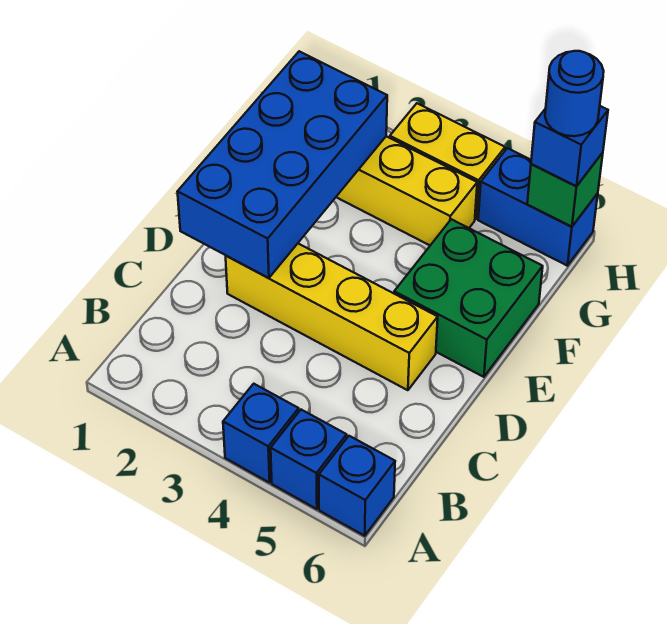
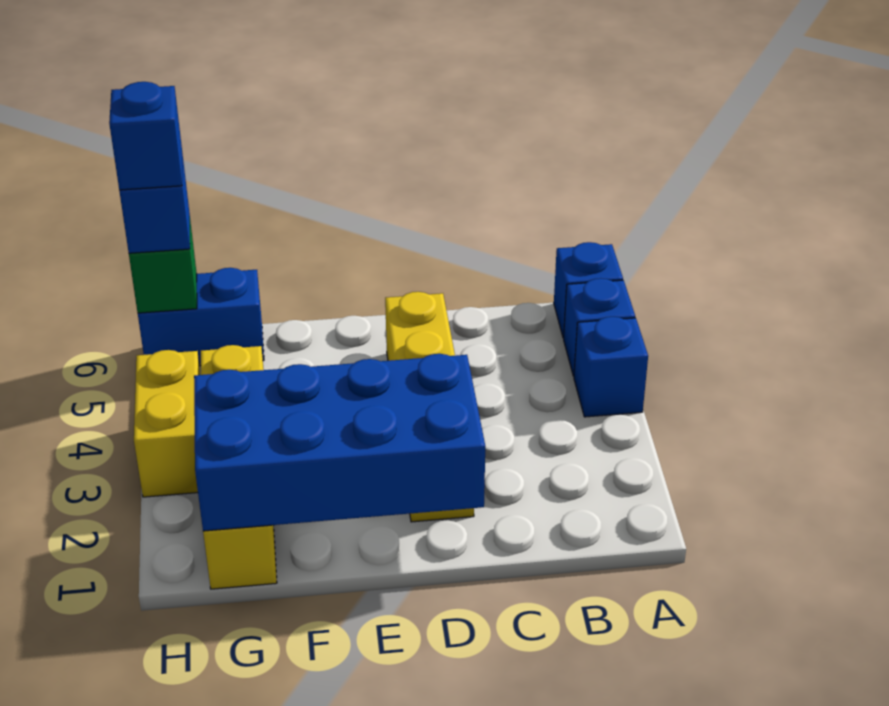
green brick E5:F6 level 1 -> none
blue brick H5:H6 level 1 -> blue brick G6:H6 level 1
blue round brick H6 level 4 -> blue brick H6 level 4

